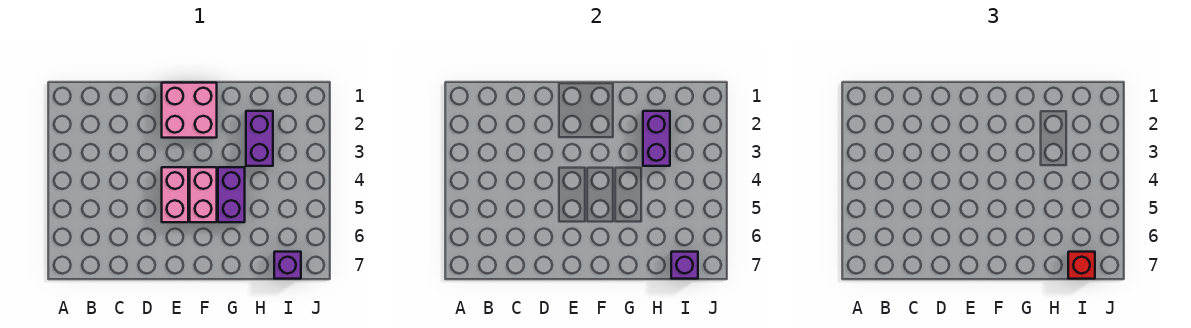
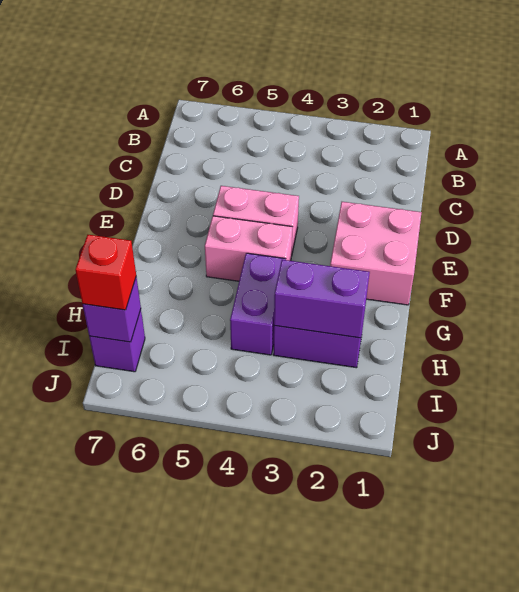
purple brick G4:G5 level 1 -> purple brick G4:H4 level 1

